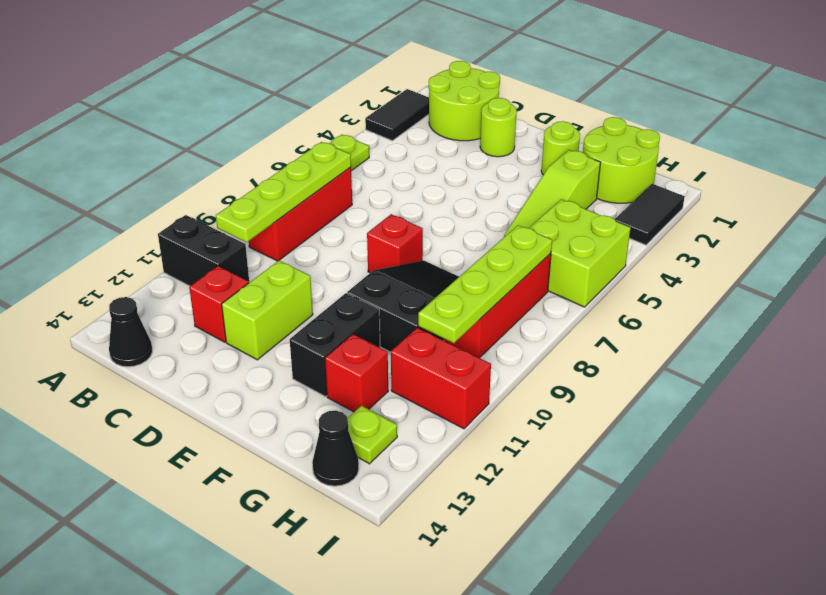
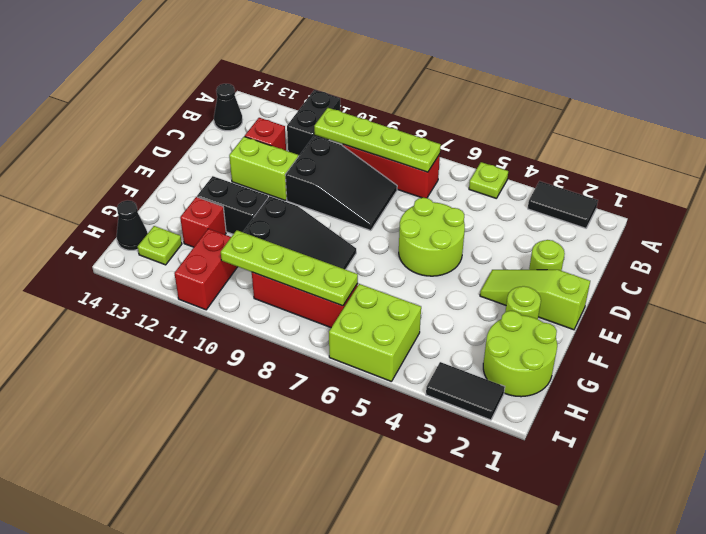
lime round brick B1:C2 level 1 -> lime round brick D5:E6 level 1
none -> black slope C8:D10 level 1 top 10
red brick E8 level 1 -> none
lime slope G3:G5 level 1 top 3 -> lime slope E1:E3 level 1 top 1

